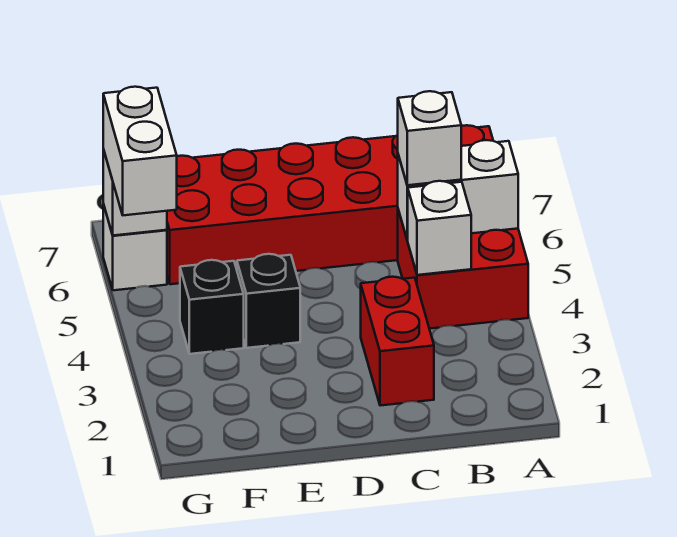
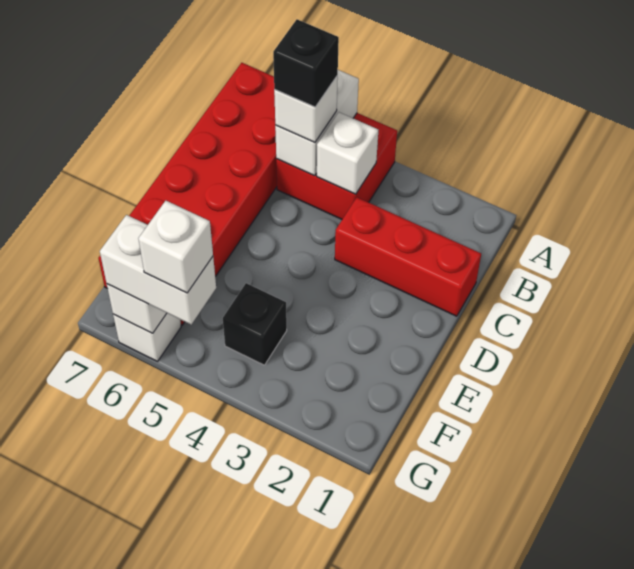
red brick C2:C3 level 1 -> red brick C1:C3 level 1
black brick E4 level 1 -> black brick B5 level 4
none -> white brick G5 level 4

